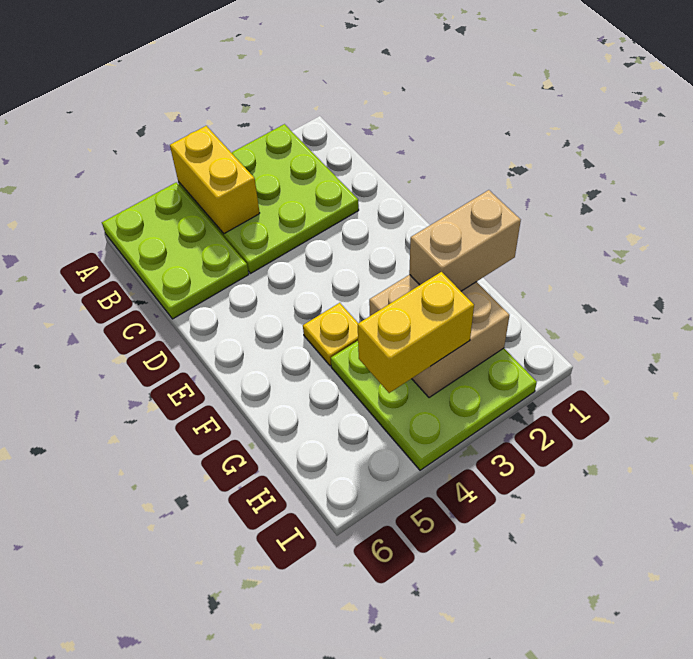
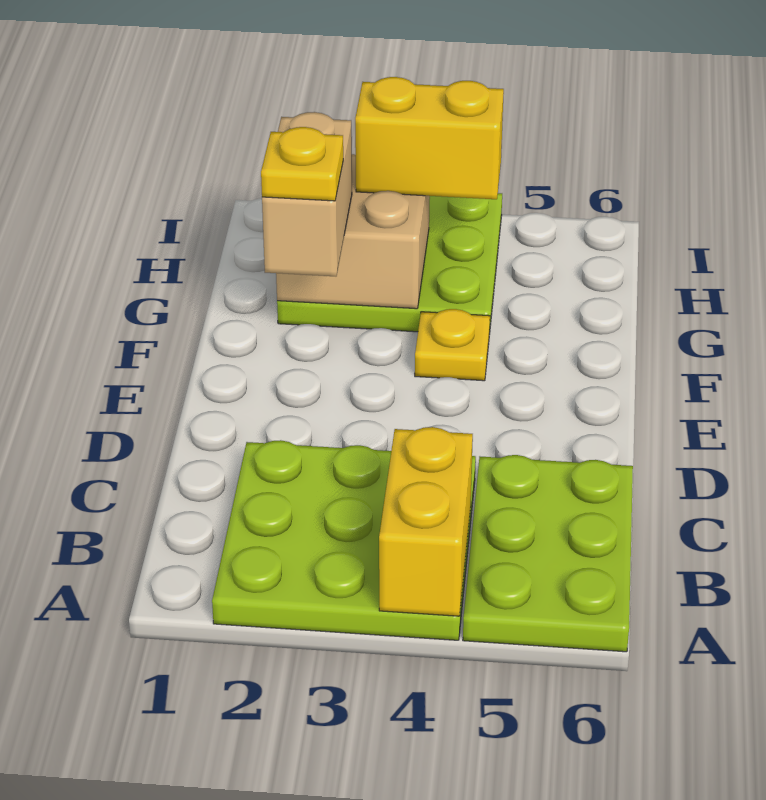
none -> yellow plate F2 level 4
tan brick G1:G2 level 3 -> tan brick F2:G2 level 3

